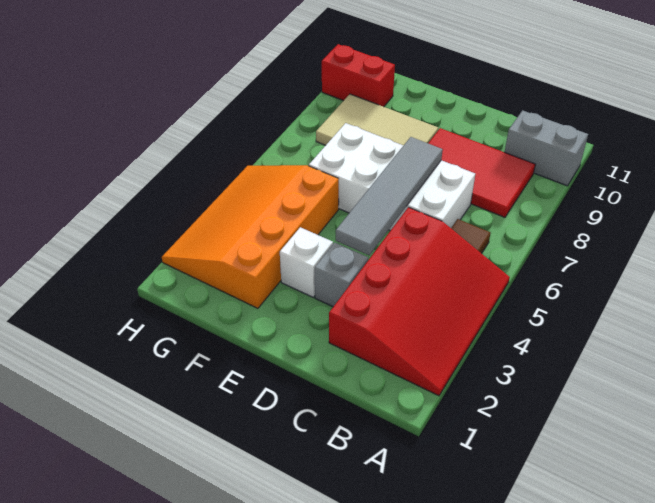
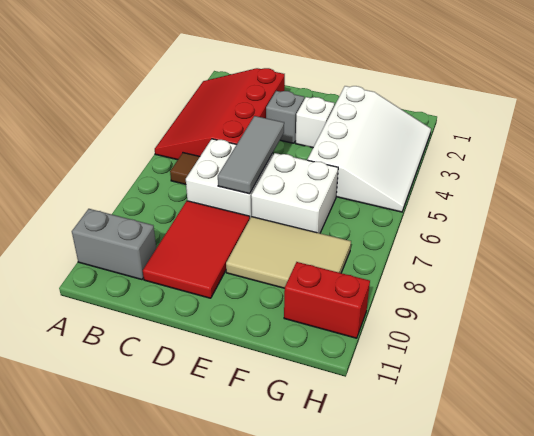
red tile B8:D9 level 1 -> red tile C8:D10 level 1
grey tile D4:D7 level 2 -> grey tile D5:D7 level 2
orange slope F2:H5 level 1 top F -> white slope F2:H5 level 1 top F

